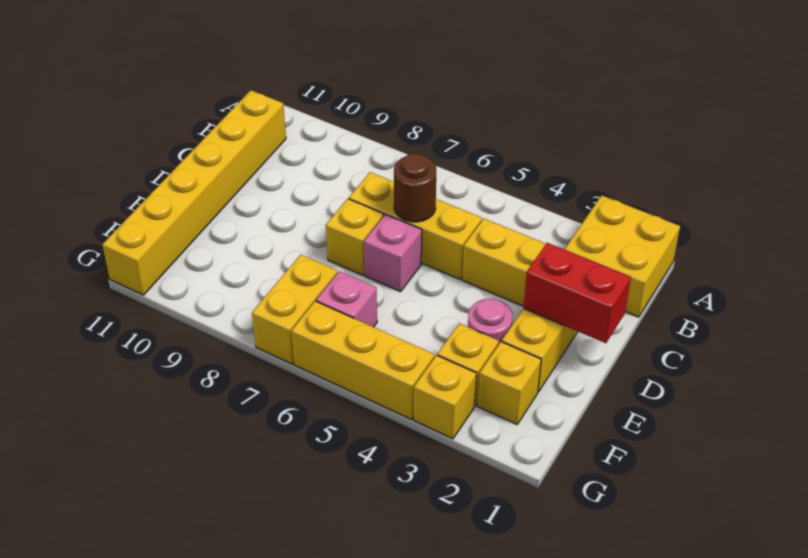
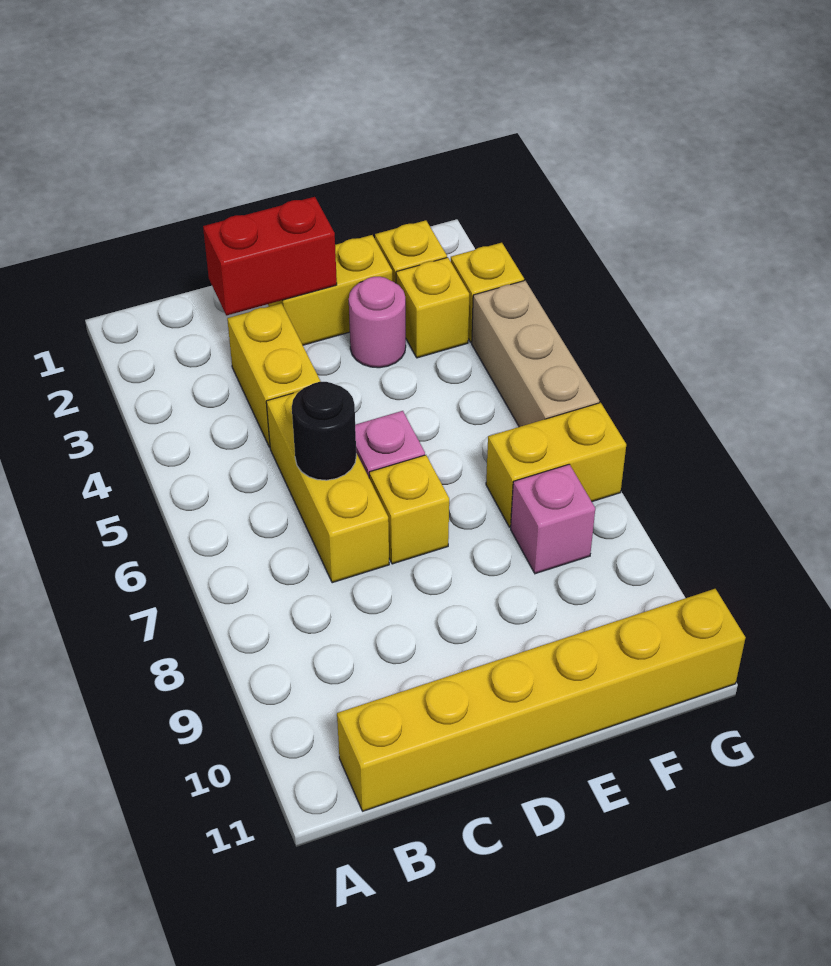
yellow brick A1:B2 level 1 -> none
brown round brick C6 level 2 -> black round brick C6 level 2
red brick D1:D2 level 2 -> red brick C2:D2 level 2
pink brick F6 level 1 -> pink brick F8 level 1
yellow brick G4:G6 level 1 -> tan brick G4:G6 level 1

